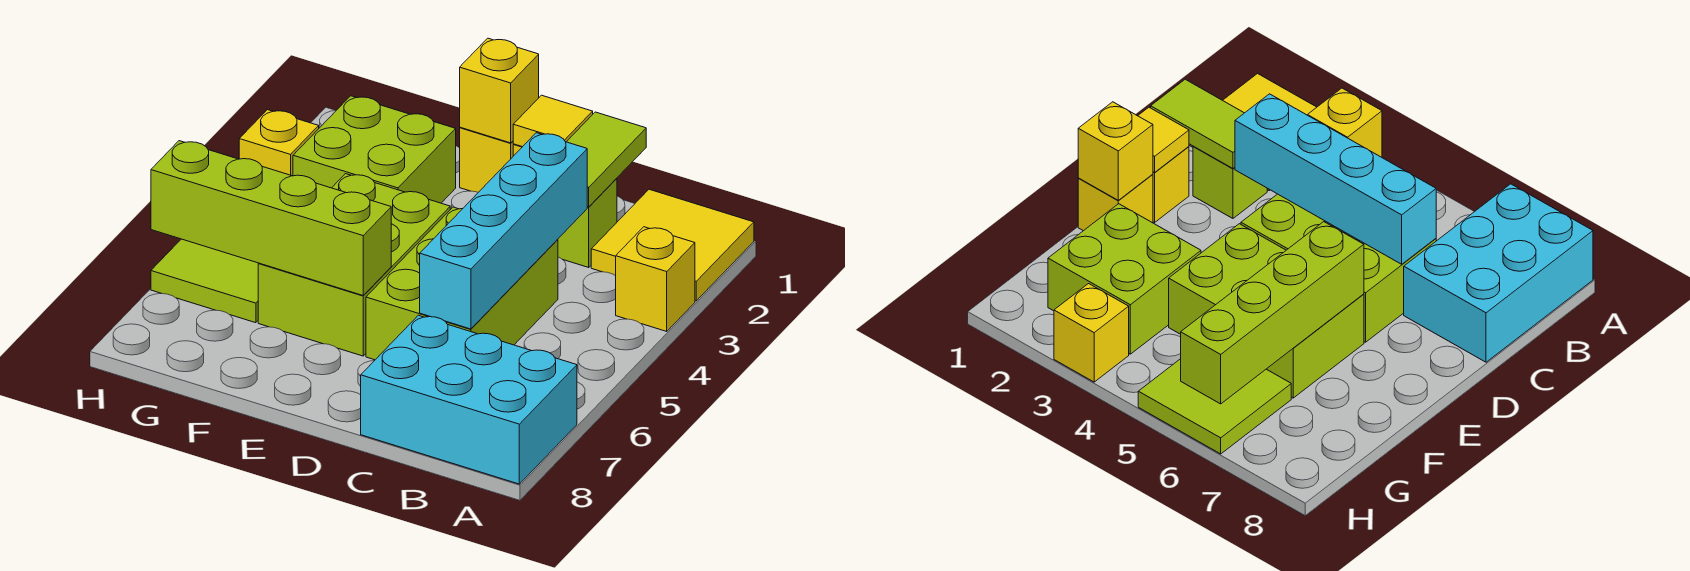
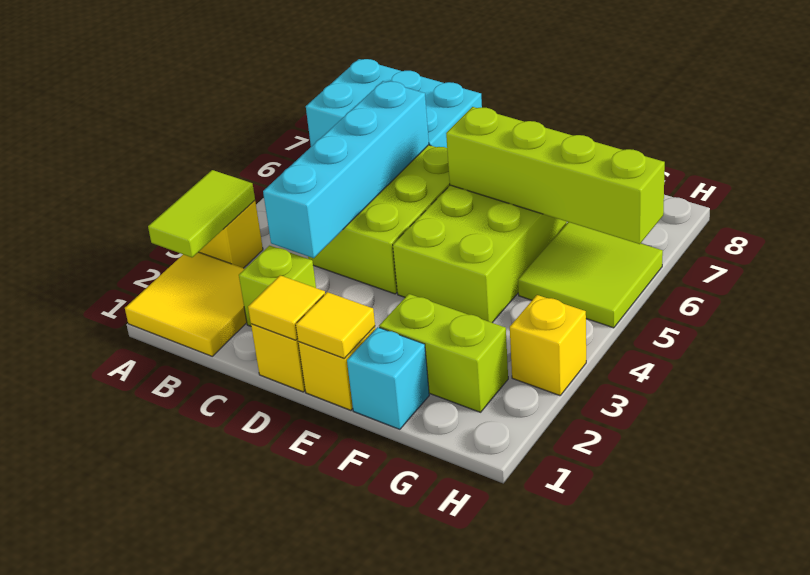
lime tile C1:C2 level 2 -> lime tile A2:A3 level 2
yellow brick E1 level 2 -> yellow tile E1 level 2
none -> cyan brick F1 level 1
lime brick F2:G3 level 1 -> lime brick F2:G2 level 1

